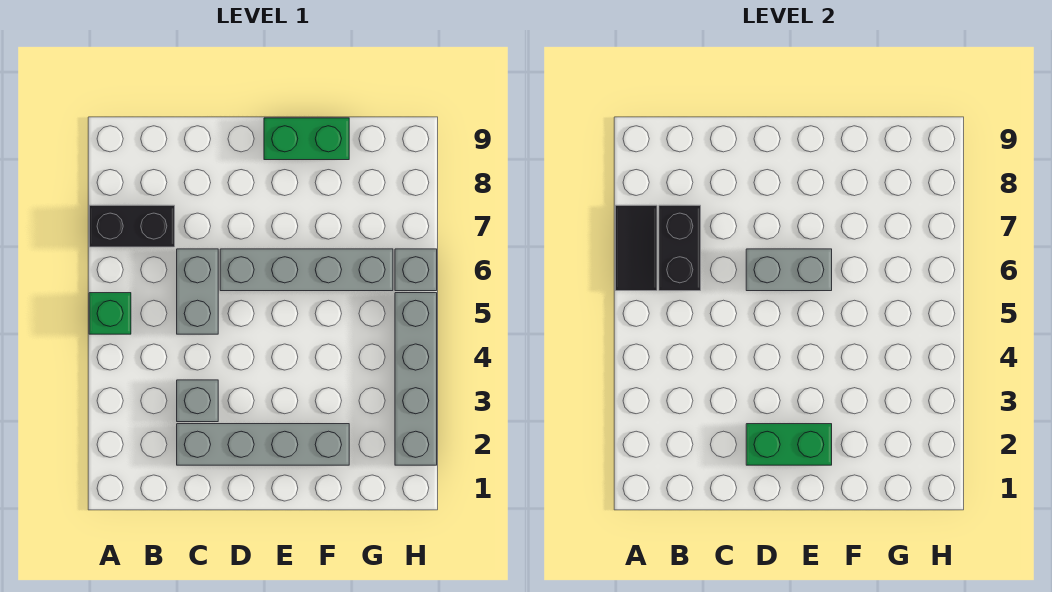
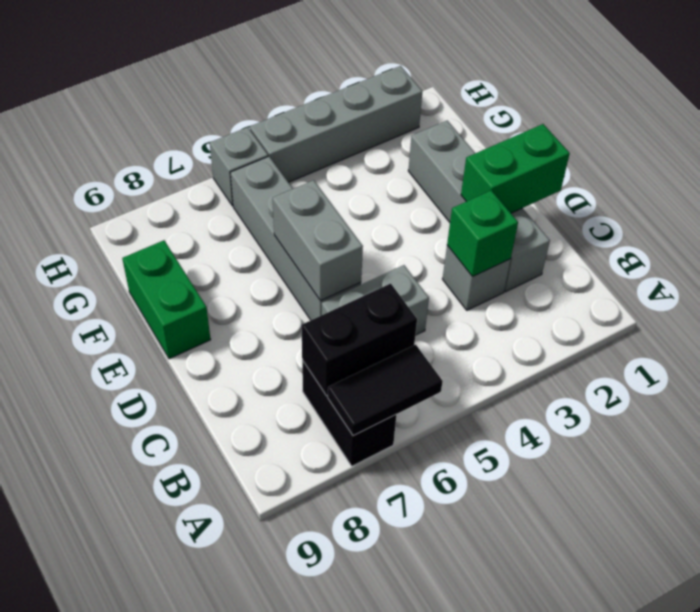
green brick A5 level 1 -> green brick C3 level 2
green brick D2:E2 level 2 -> green brick D1:D2 level 2

